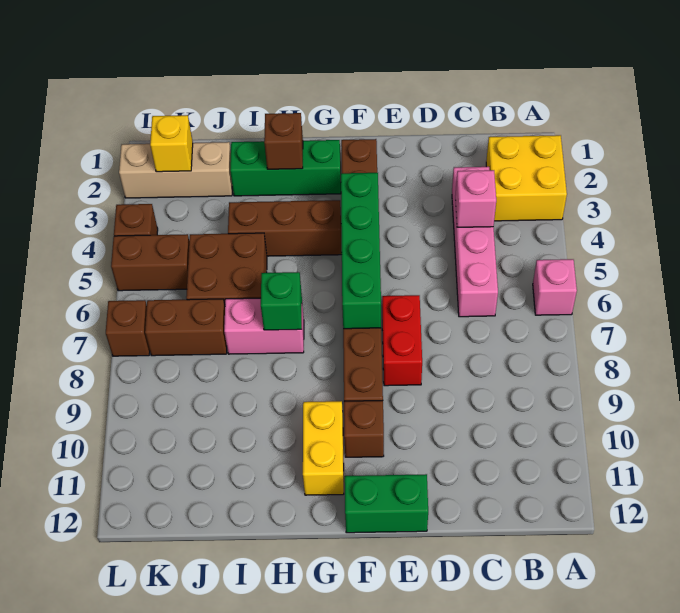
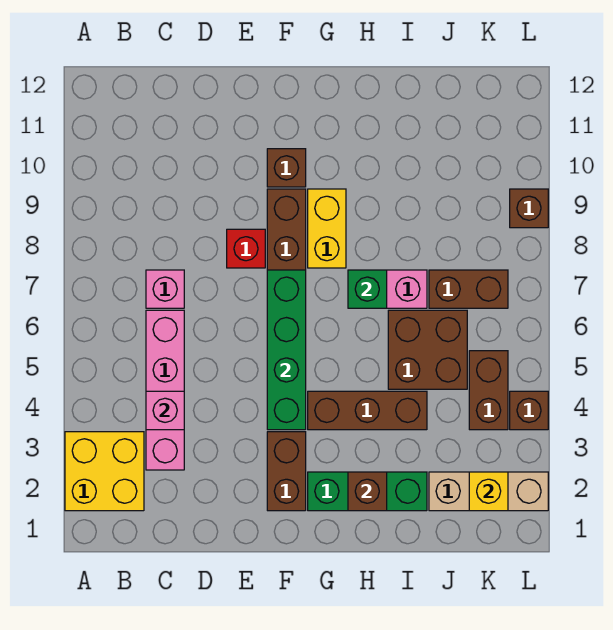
pink brick A6 level 1 -> pink brick C7 level 1
red brick E7:E8 level 1 -> red brick E8 level 1
green brick E12:F12 level 1 -> none
yellow brick G10:G11 level 1 -> yellow brick G8:G9 level 1
brown brick K5:L5 level 1 -> brown brick K4:K5 level 1
brown brick L7 level 1 -> brown brick L9 level 1

